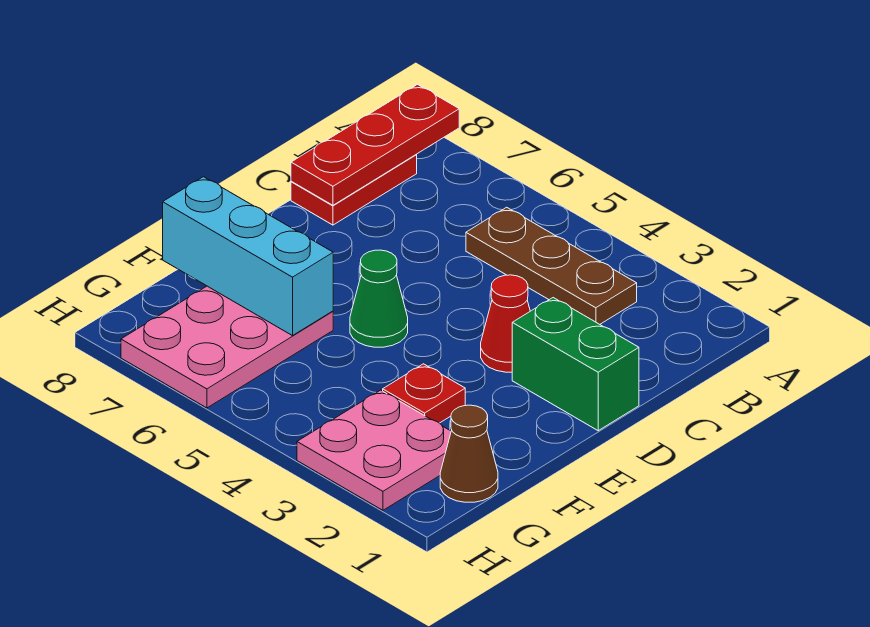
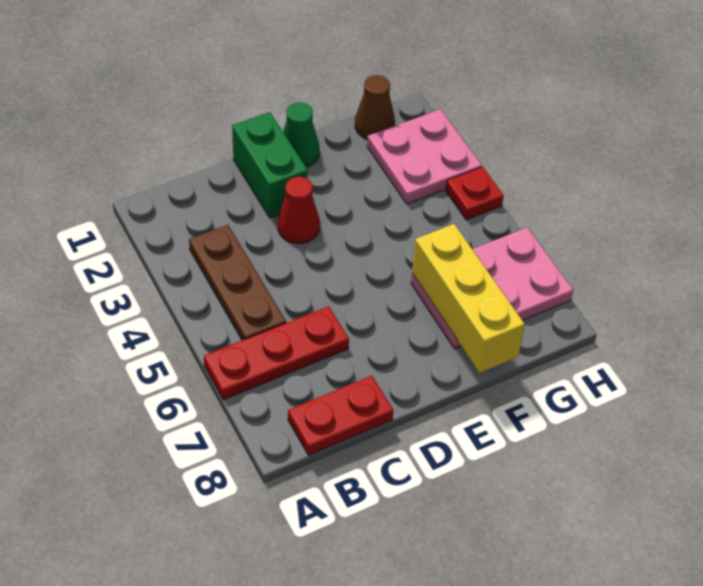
red plate A8:C8 level 2 -> red plate A6:C6 level 1
green cone E5 level 1 -> green cone E1 level 1
red plate F3 level 1 -> red plate H4 level 1
cyan brick F6:F8 level 2 -> yellow brick F6:F8 level 2

